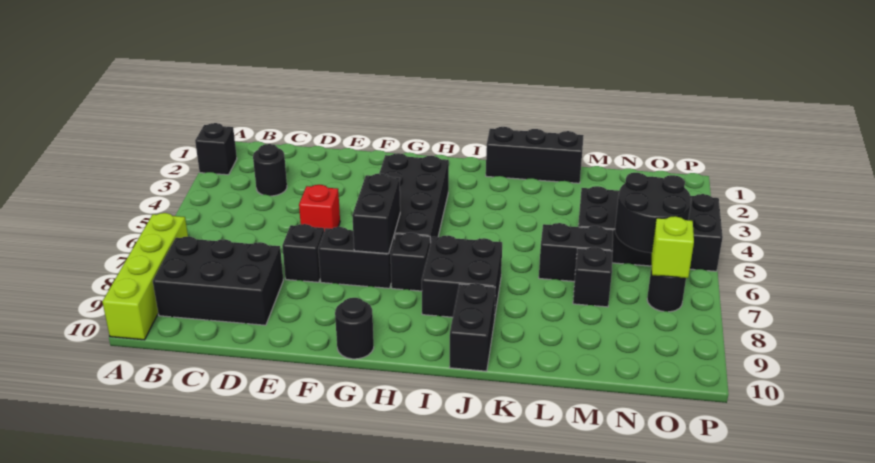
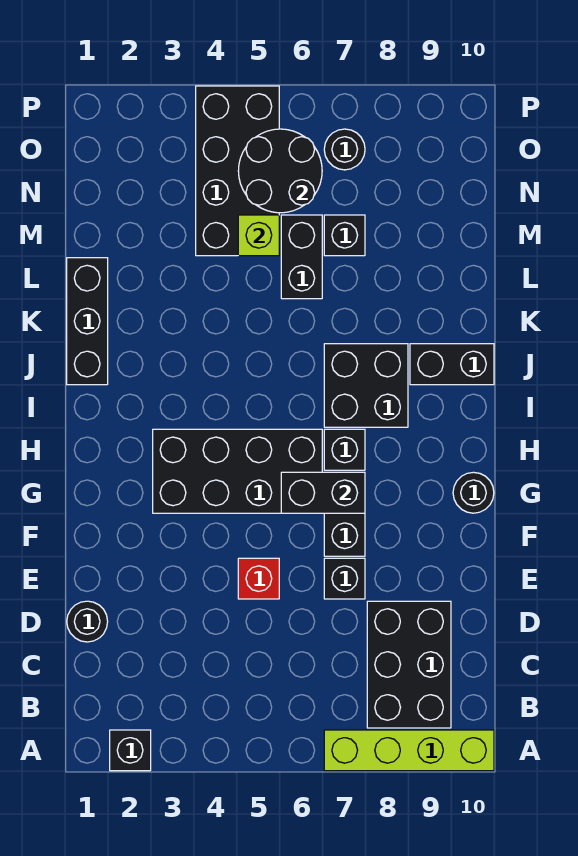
black round brick C3 level 1 -> black round brick D1 level 1
lime brick O7 level 2 -> lime brick M5 level 2

